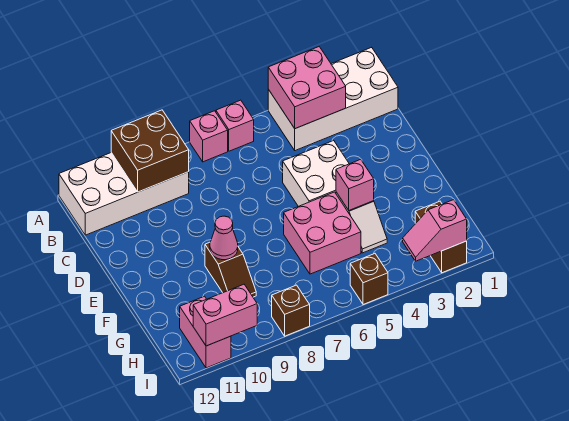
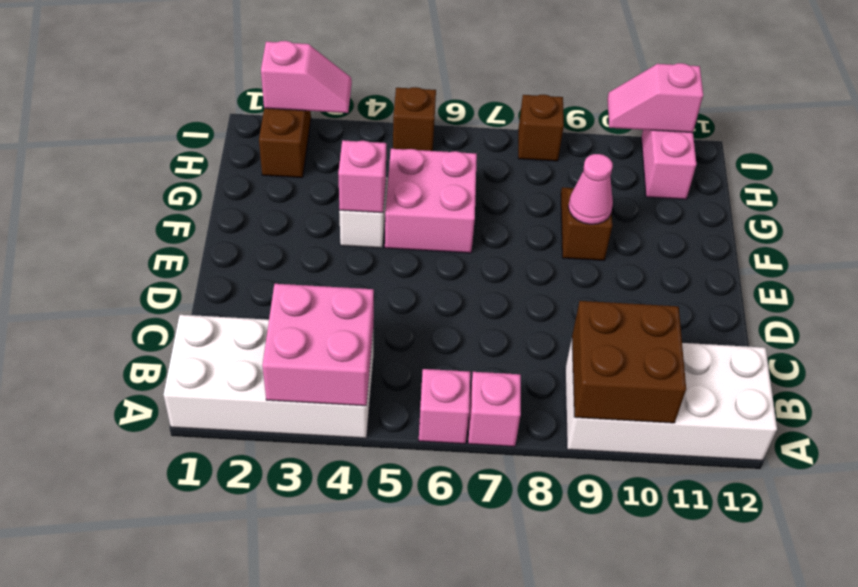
white brick D4:E5 level 1 -> none
pink brick I10:I11 level 2 -> pink slope I10:I11 level 2 top 11

